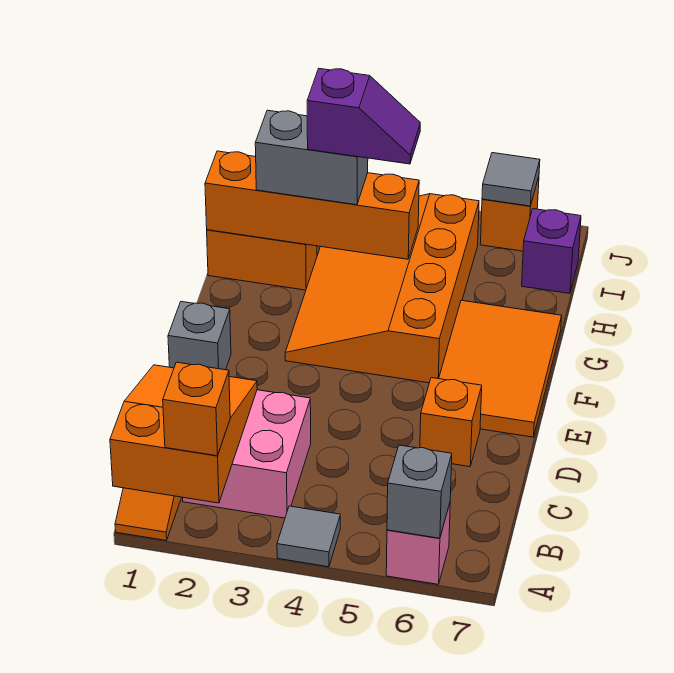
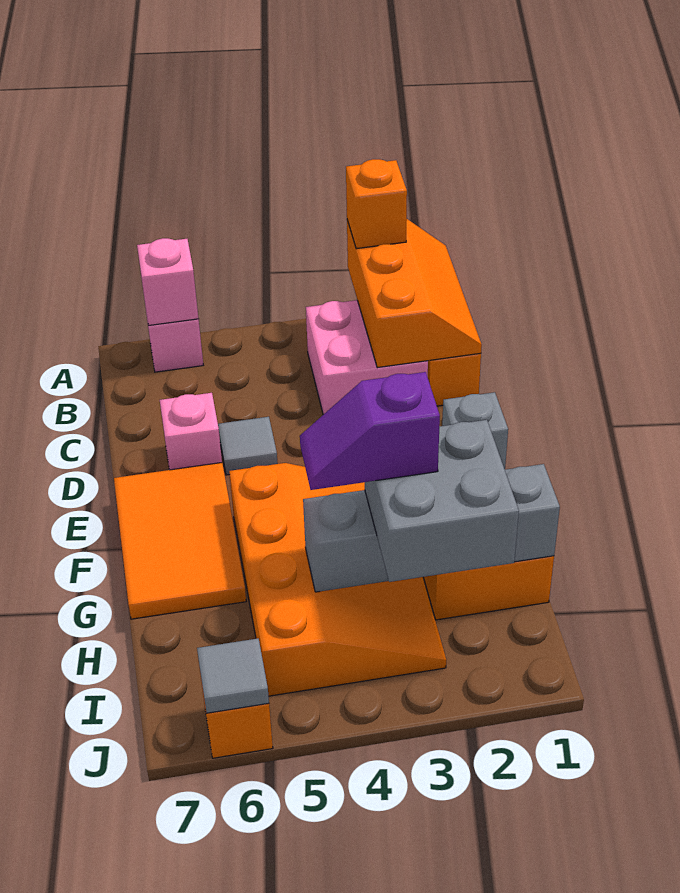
orange slope A1:C2 level 2 top A -> orange slope A1:C2 level 2 top 2
grey tile A4 level 1 -> grey tile D5 level 1
grey brick A6 level 2 -> pink brick A6 level 2
orange brick D6 level 1 -> pink brick D6 level 1
orange brick H1:H4 level 2 -> grey brick H1:H4 level 2
grey brick H2:H3 level 3 -> grey brick H2:I3 level 3
purple brick I7 level 1 -> none

